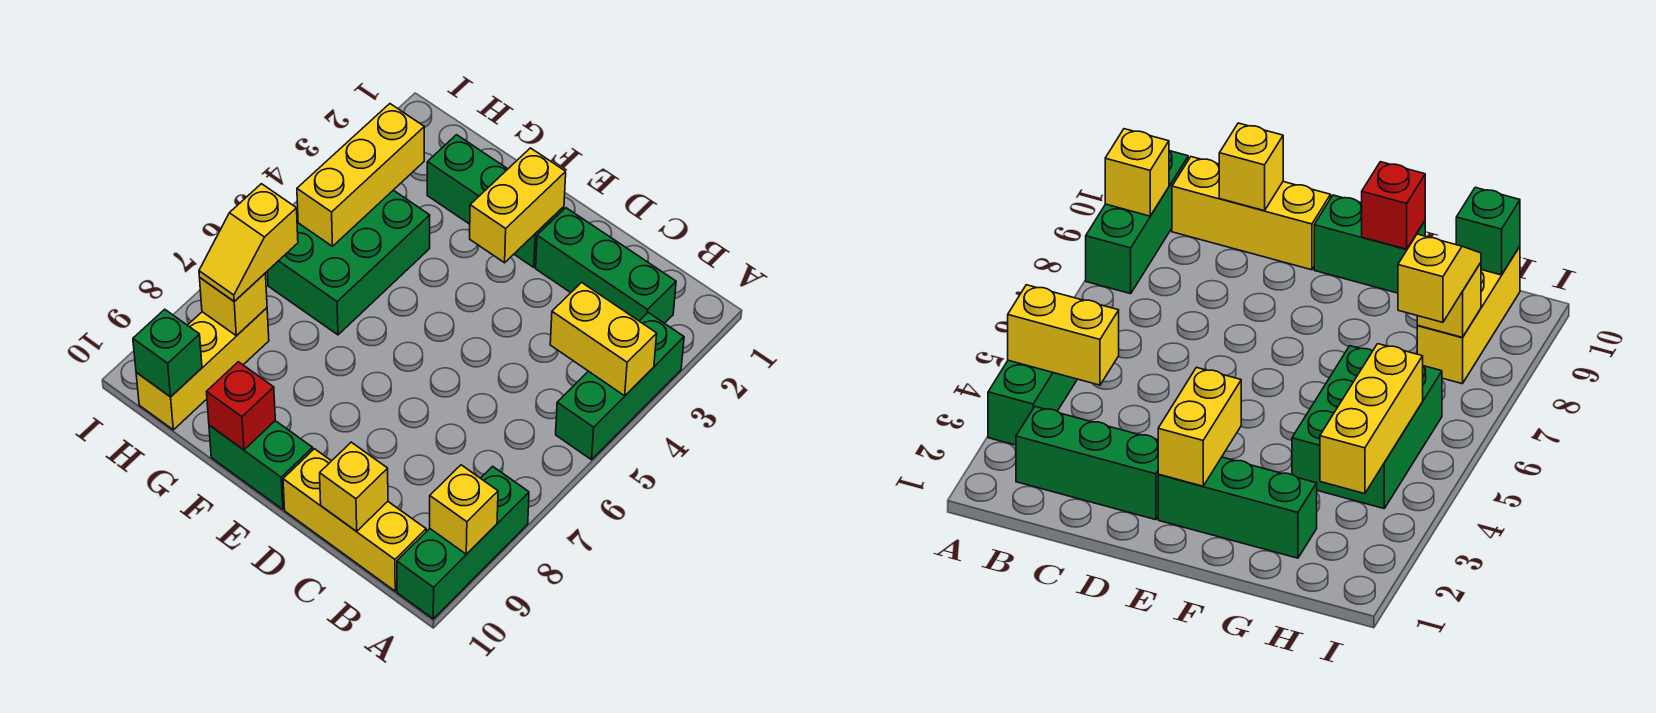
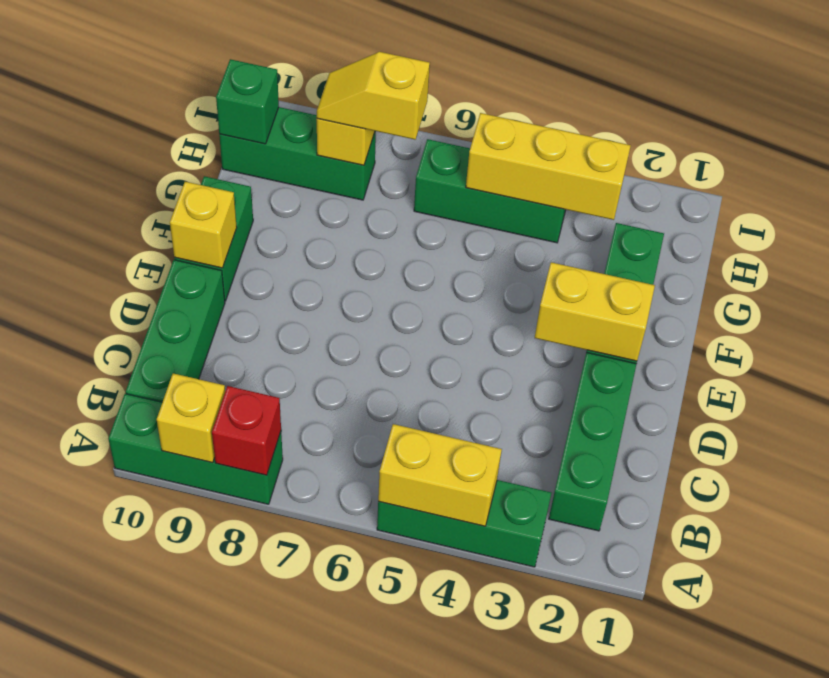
yellow brick A4:B4 level 2 -> yellow brick A4:A5 level 2
yellow brick B10:D10 level 1 -> green brick B10:D10 level 1
yellow brick C10 level 2 -> yellow brick E10 level 2
red brick F10 level 2 -> red brick A8 level 2
green brick G4:H6 level 1 -> green brick H4:H6 level 1
yellow brick H8:H10 level 1 -> green brick H8:H10 level 1

